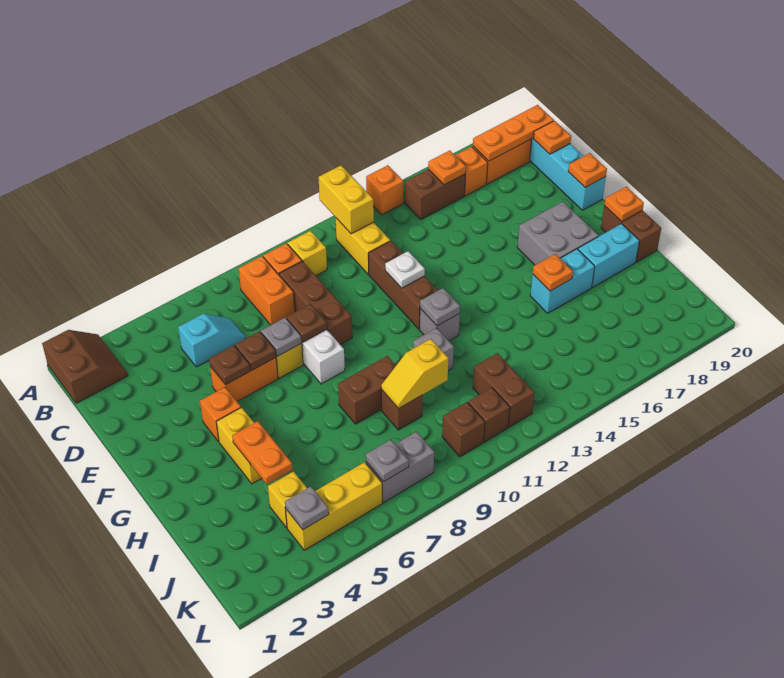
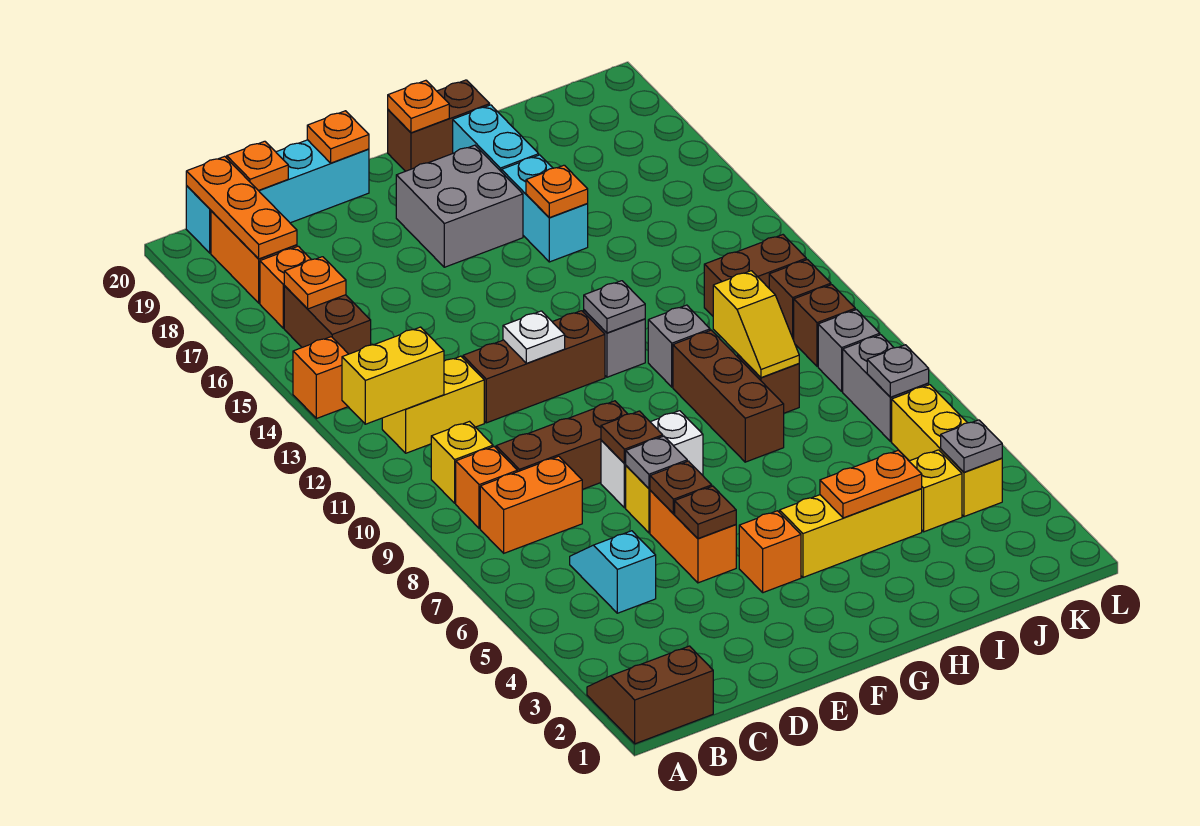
yellow brick G4:H4 level 1 -> yellow brick G4:I4 level 1
brown brick H8:H9 level 1 -> brown brick H8:H10 level 1
none -> grey brick K9 level 1

